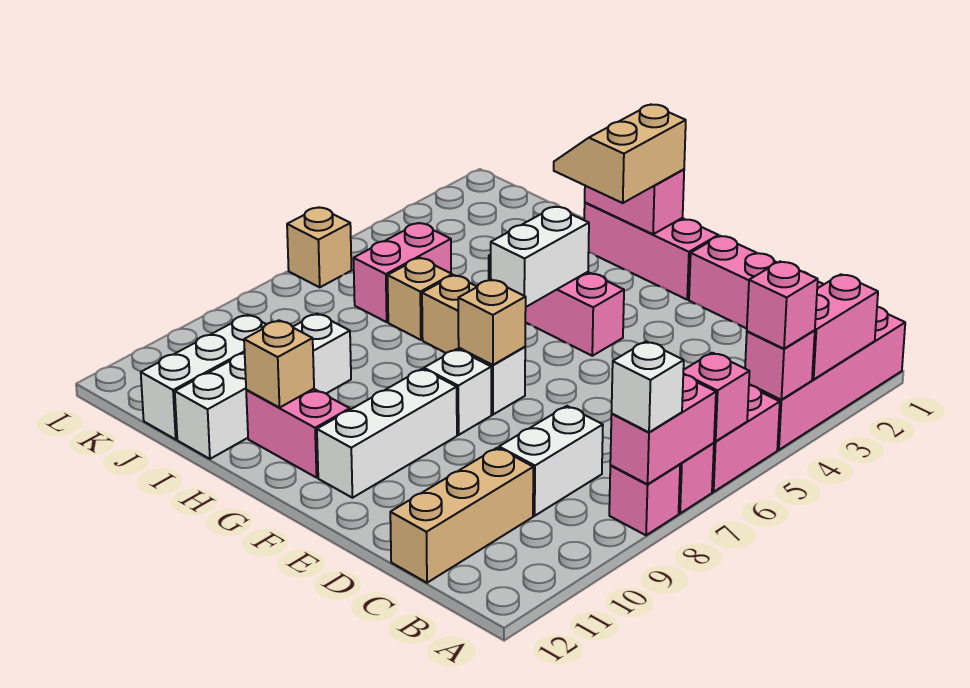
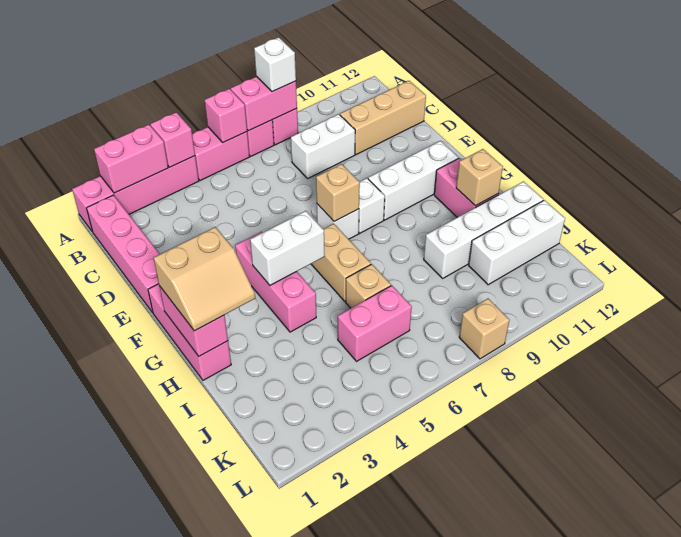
pink brick A4 level 3 -> none
tan brick L6 level 1 -> tan brick L8 level 1

